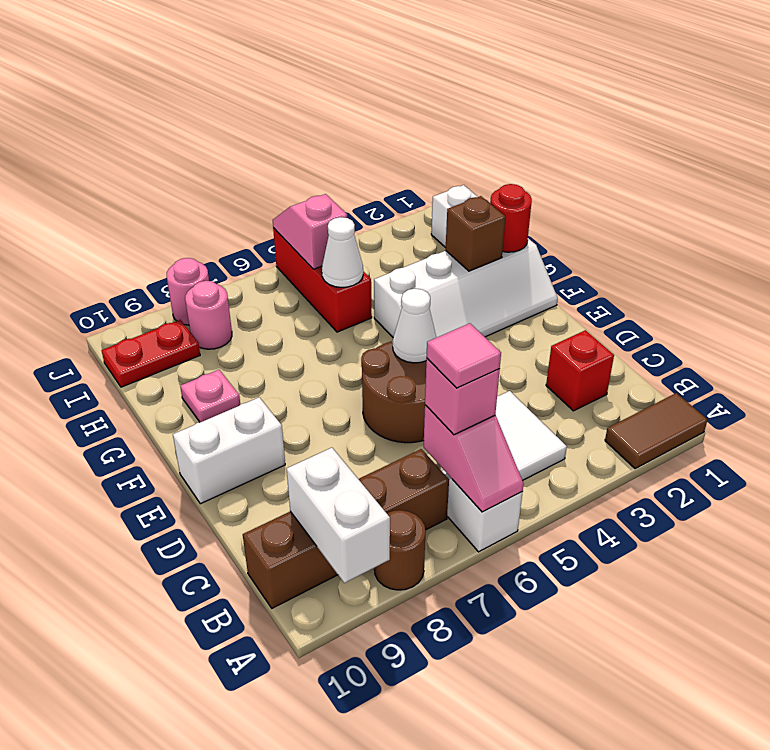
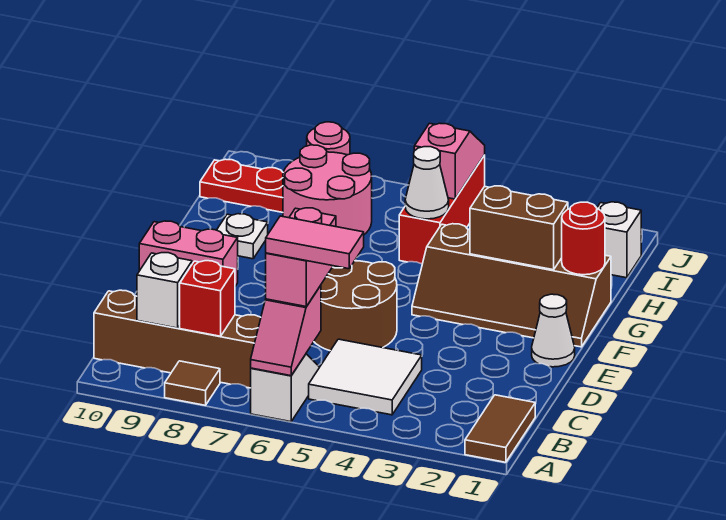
brown tile A1:A2 level 1 -> brown tile A1:B1 level 1
brown round brick A8 level 1 -> brown tile A8 level 1
white brick A9:B9 level 2 -> white brick B9 level 2
pink brick B6 level 3 -> pink brick B6:C6 level 3
pink tile B6 level 4 -> pink tile B5:B6 level 4
red brick C2 level 1 -> red brick B8 level 2
white cone E5 level 2 -> white cone E1 level 1
white brick E9:E10 level 1 -> pink brick E9:E10 level 1
white slope F1:G4 level 1 top G -> brown slope F1:G4 level 1 top G
brown brick G2 level 2 -> brown brick G2:G3 level 2
pink plate G9 level 1 -> white plate G9 level 1
pink round brick I8 level 1 -> pink round brick H7:I8 level 1

